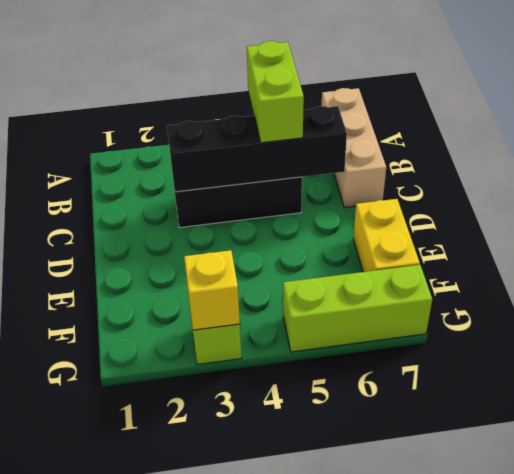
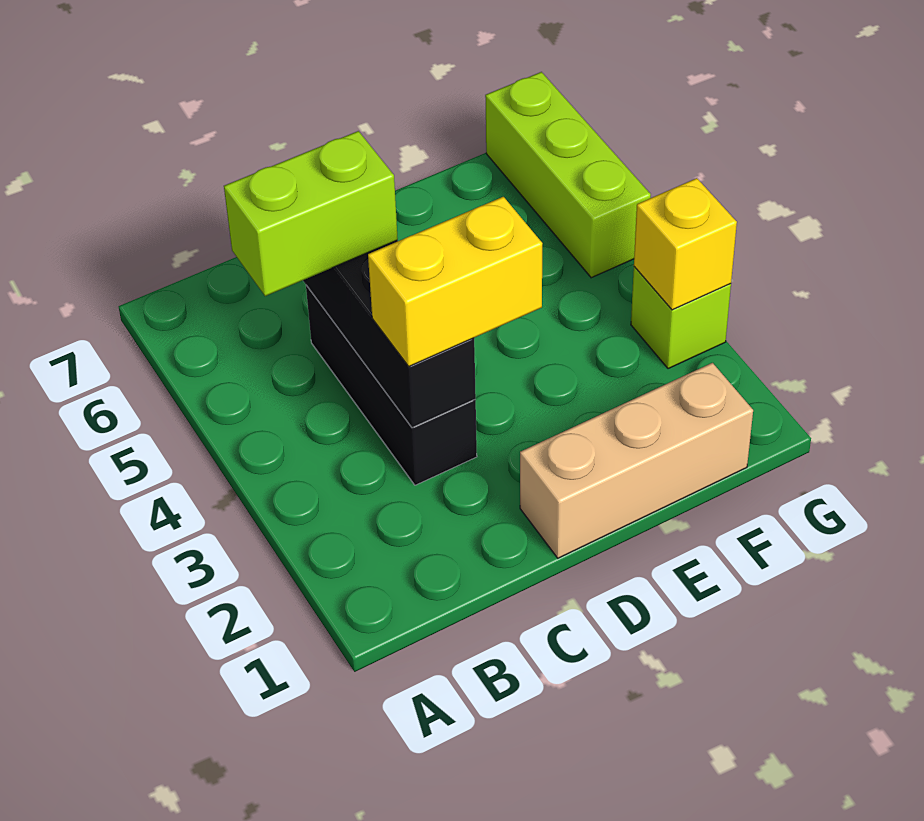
tan brick A7:C7 level 1 -> tan brick D1:F1 level 1
yellow brick E7:F7 level 1 -> yellow brick C3:D3 level 3

